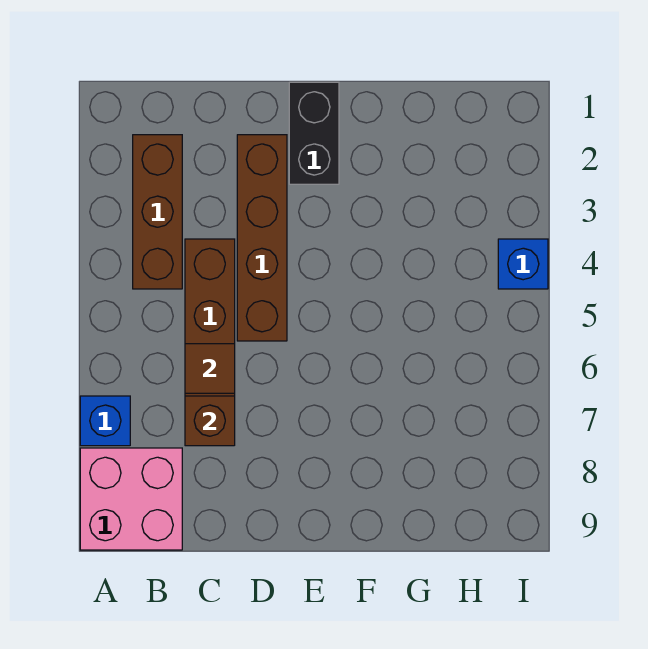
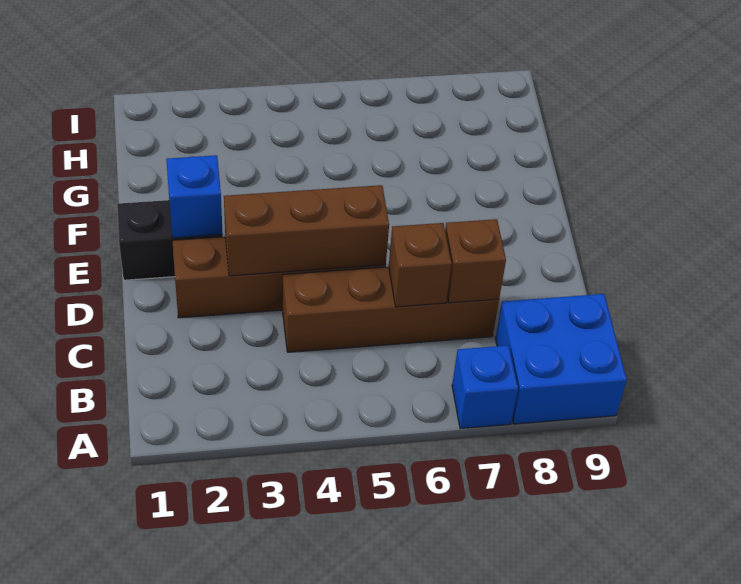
pink brick A8:B9 level 1 -> blue brick A8:B9 level 1
brown brick B2:B4 level 1 -> brown brick D3:D5 level 2
brown tile C6 level 2 -> brown brick C6 level 2
blue brick I4 level 1 -> blue brick E2 level 2

